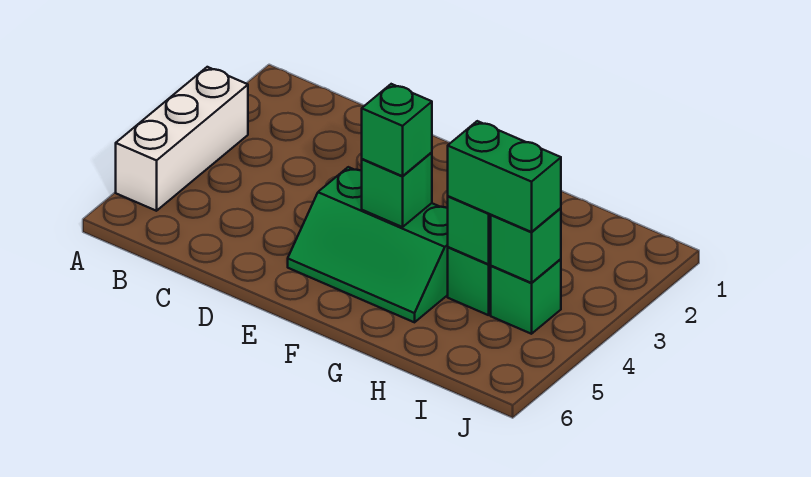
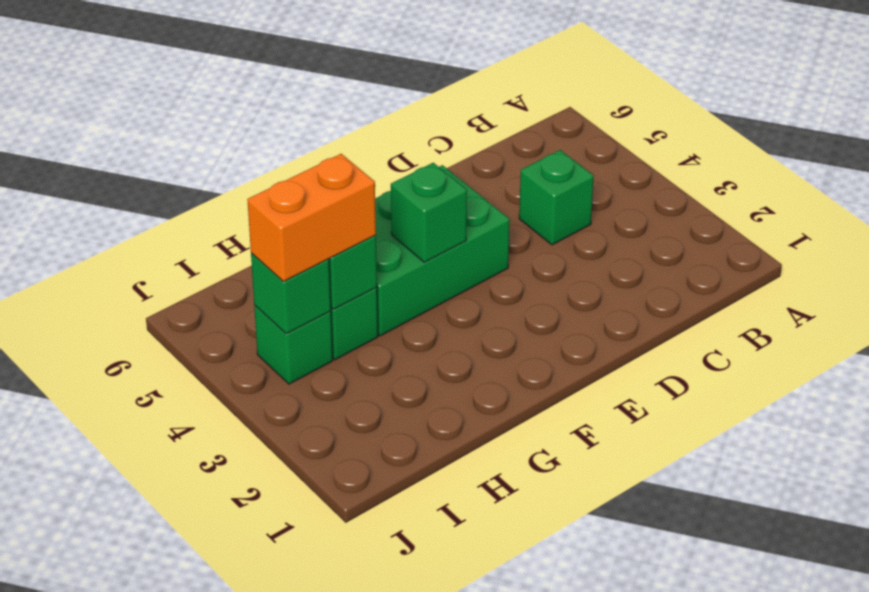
white brick A3:A5 level 1 -> none
green slope E4:G5 level 1 top 4 -> green brick E4:G5 level 1
green brick F4 level 3 -> green brick C4 level 1
green brick H4:I4 level 3 -> orange brick H4:I4 level 3

